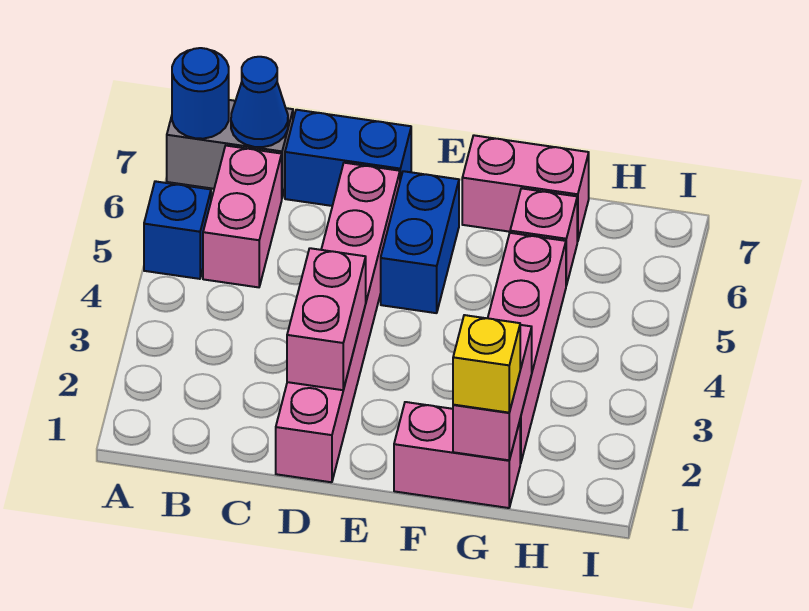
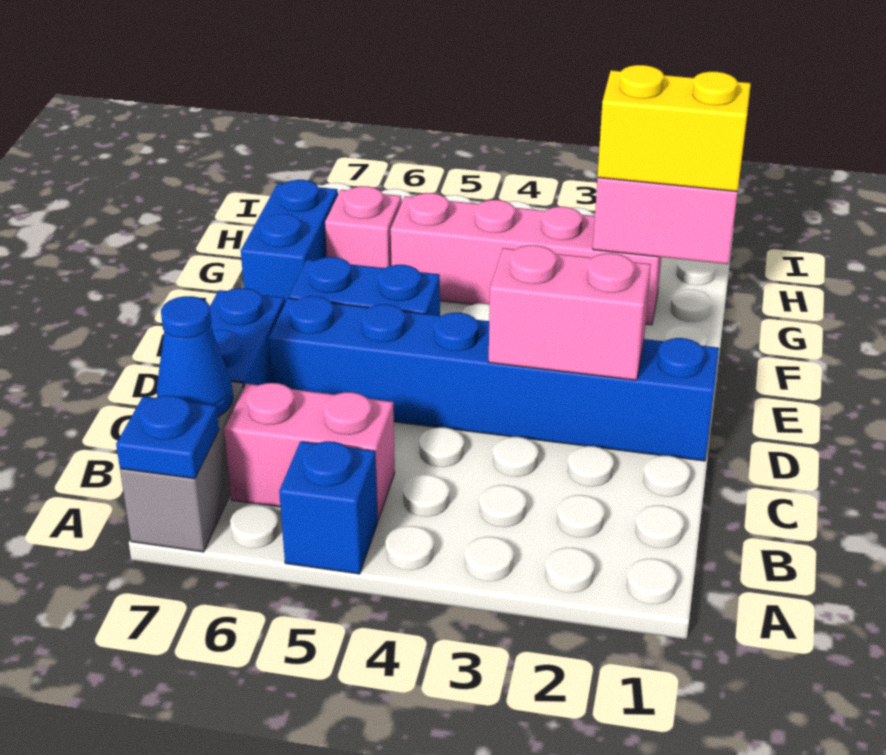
blue round brick A7 level 2 -> blue plate A7 level 2
pink brick D1:D6 level 1 -> blue brick D1:D6 level 1
pink brick F1:G1 level 1 -> none
pink brick F7:G7 level 1 -> blue brick F7:G7 level 1
yellow brick G1 level 3 -> yellow brick G1:G2 level 3

